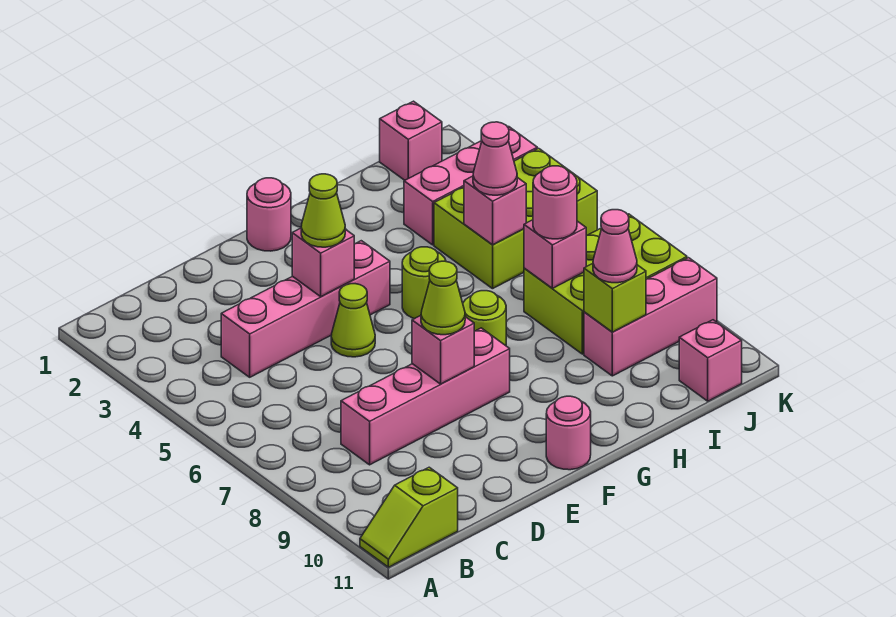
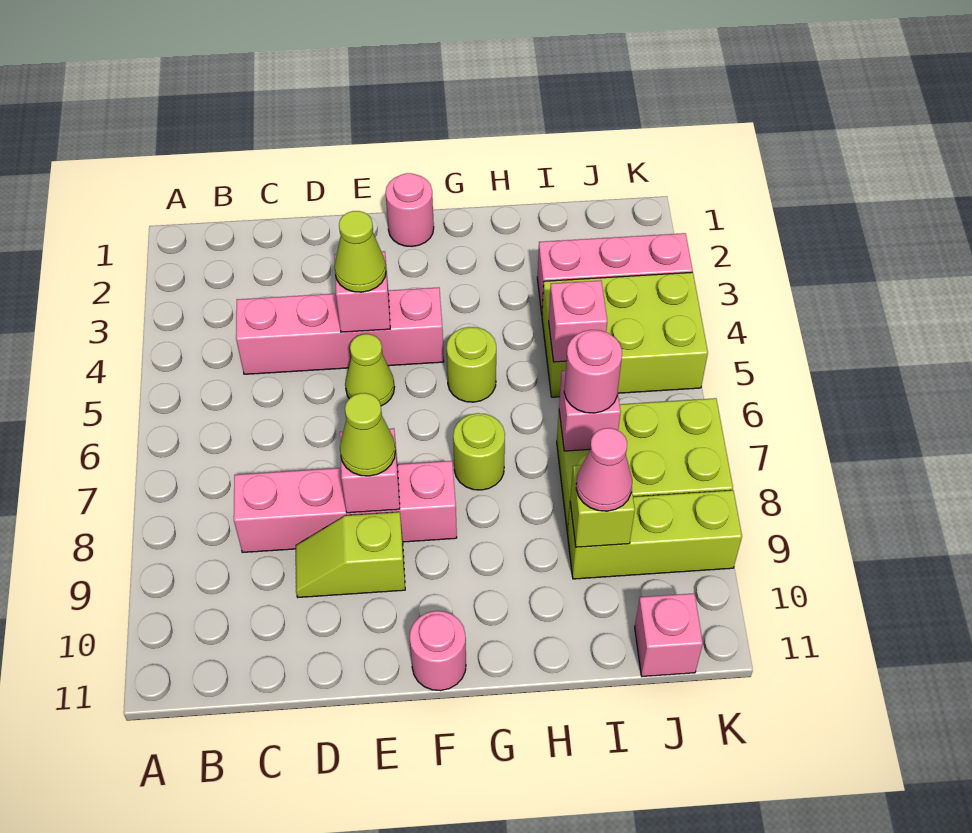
lime slope A11:B11 level 1 top B -> lime slope D9:E9 level 1 top E
pink cone I5 level 3 -> none
pink brick I9:K9 level 1 -> lime brick I9:K9 level 1
pink brick J1 level 1 -> none

